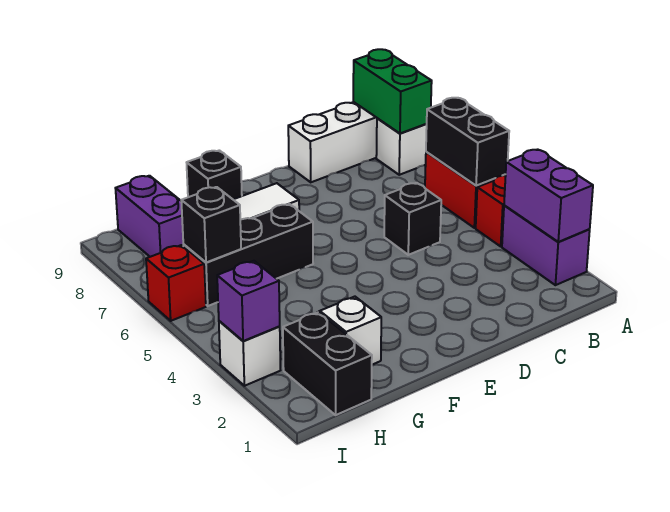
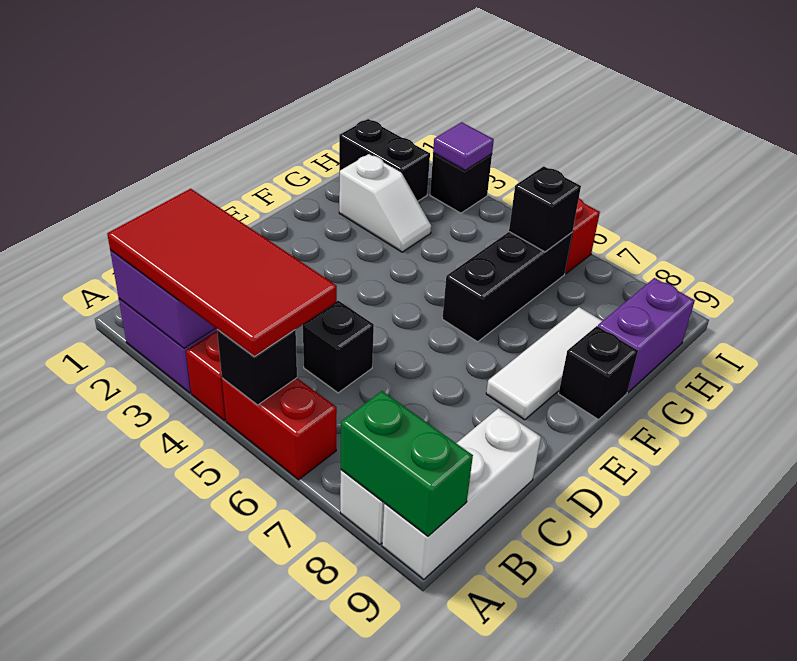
none -> red tile A2:B5 level 3
black brick A5:A6 level 2 -> black brick A5 level 2
purple brick H8:H9 level 1 -> purple brick G9:H9 level 1
white brick I3 level 1 -> black brick I3 level 1
purple brick I3 level 2 -> purple tile I3 level 2

